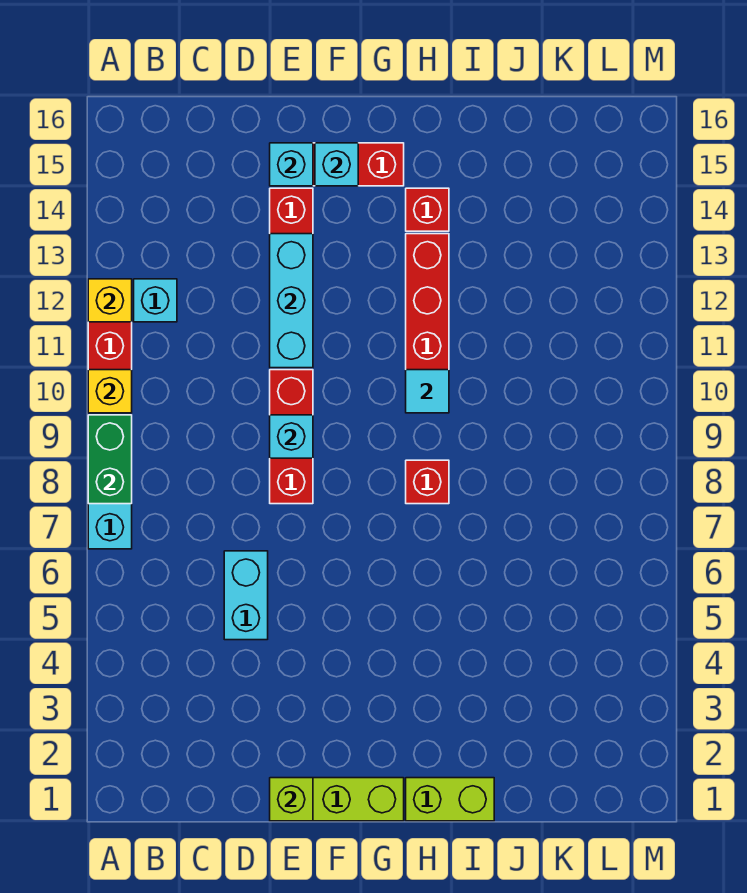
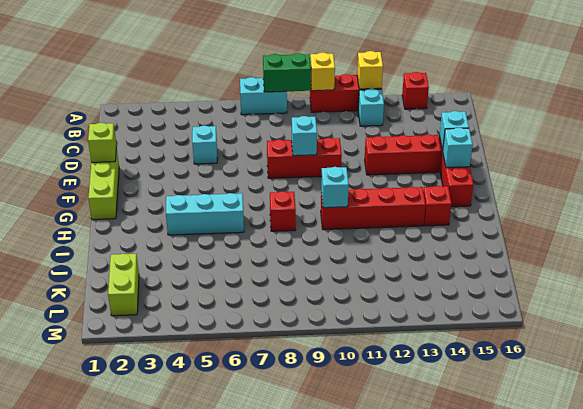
none -> red brick A14 level 1
cyan brick D5:D6 level 1 -> cyan brick D5 level 1
cyan brick E11:E13 level 2 -> cyan brick H4:H6 level 1
lime brick H1:I1 level 1 -> lime brick K2:L2 level 1
cyan tile H10 level 2 -> cyan brick H10 level 2

